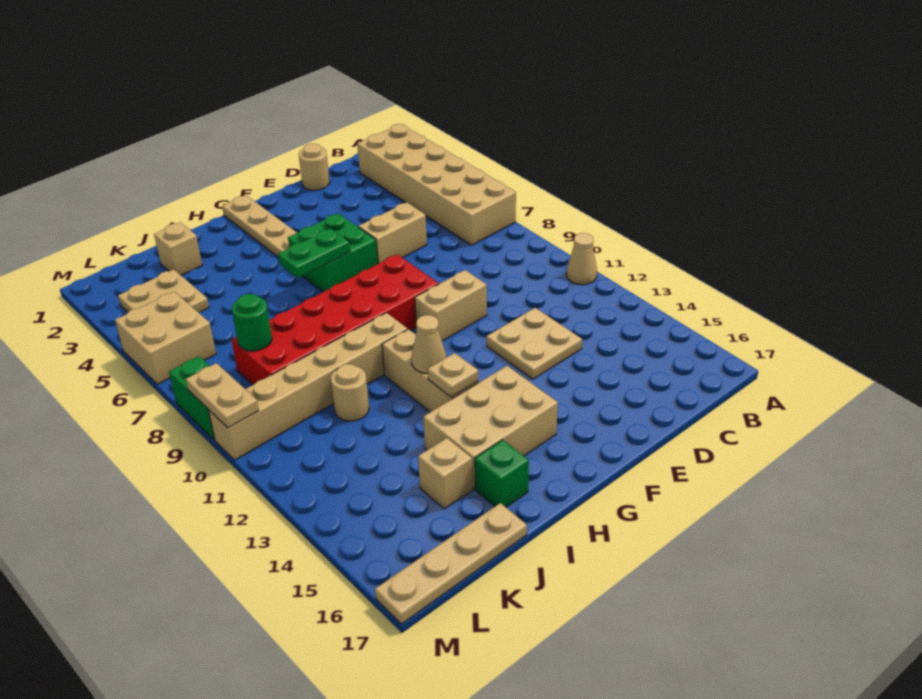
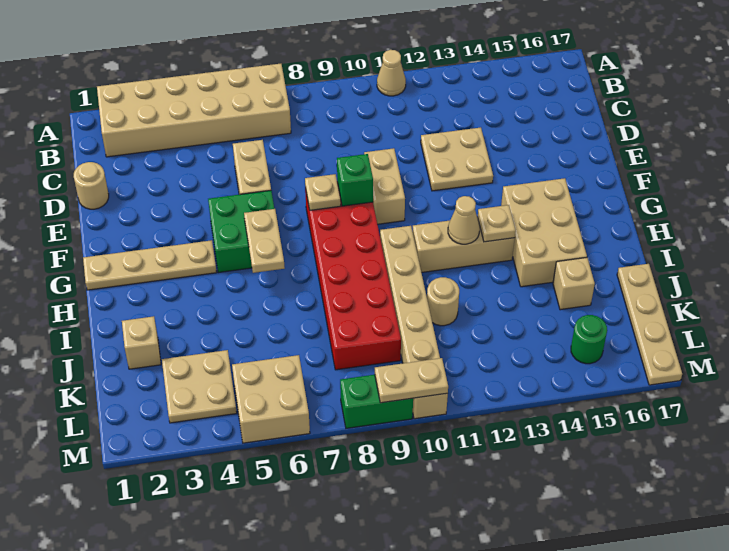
none -> tan plate F8 level 2
green plate G6:H6 level 2 -> tan plate G6:H6 level 2
green brick I16 level 1 -> green brick F9 level 2
green round brick K8 level 2 -> green round brick L15 level 1

